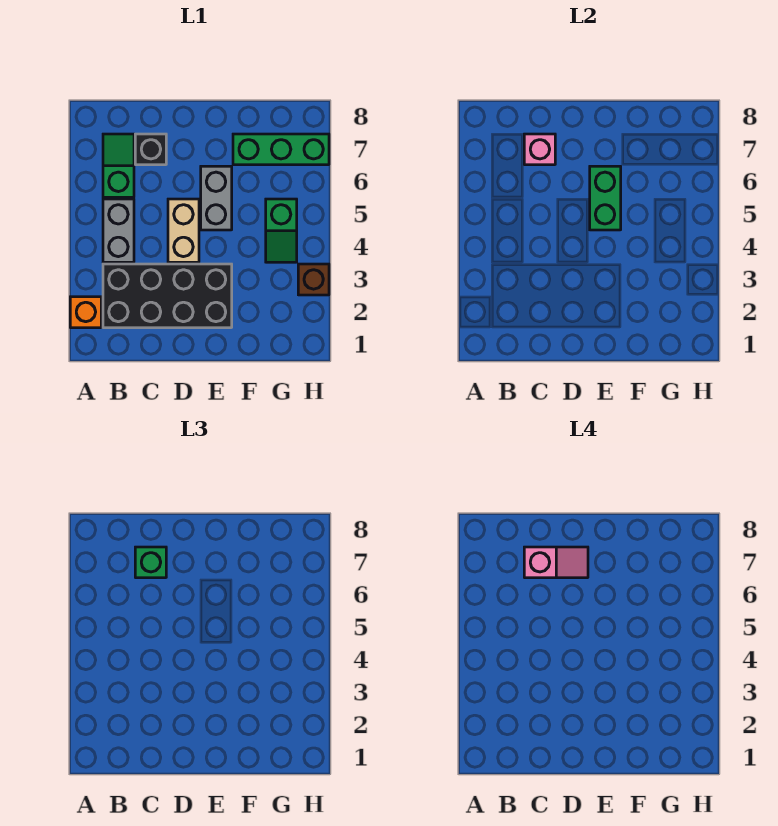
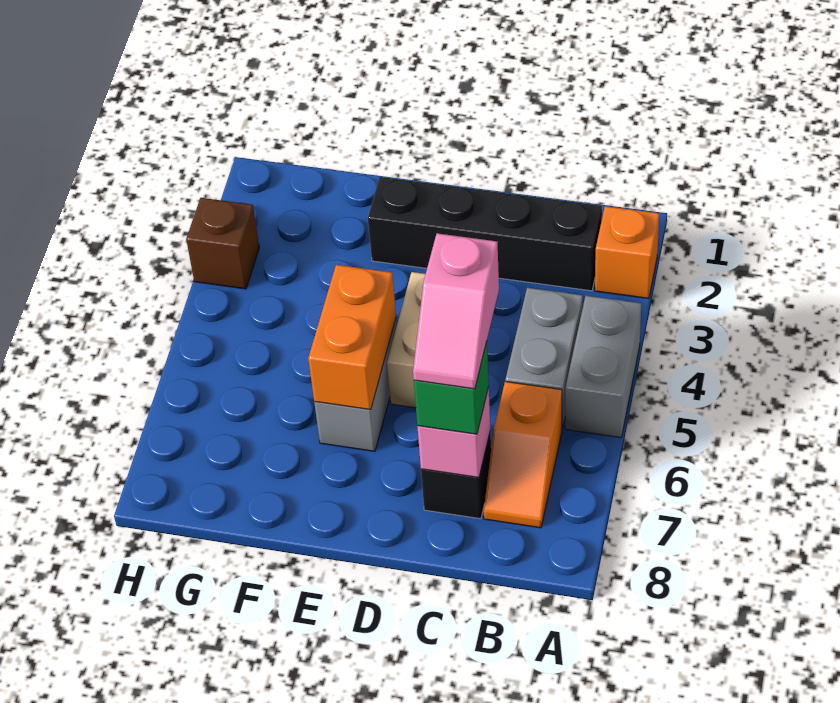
none -> grey brick A4:A5 level 1
black brick B2:E3 level 1 -> black brick B2:E2 level 1
green slope B6:B7 level 1 top 6 -> orange slope B6:B7 level 1 top 6
pink slope C7:D7 level 4 top C -> pink slope C6:C7 level 4 top 6
green brick E5:E6 level 2 -> orange brick E5:E6 level 2
green brick F7:H7 level 1 -> none
green slope G4:G5 level 1 top 5 -> none

